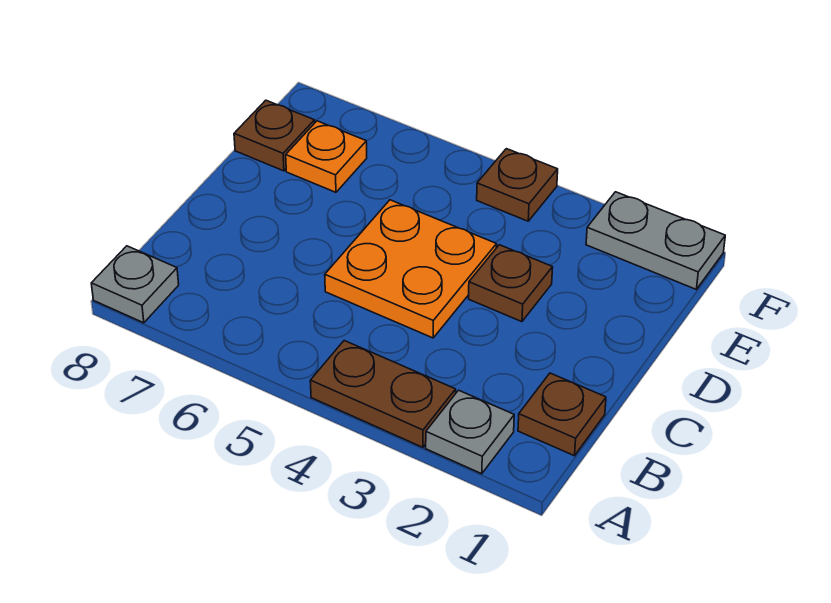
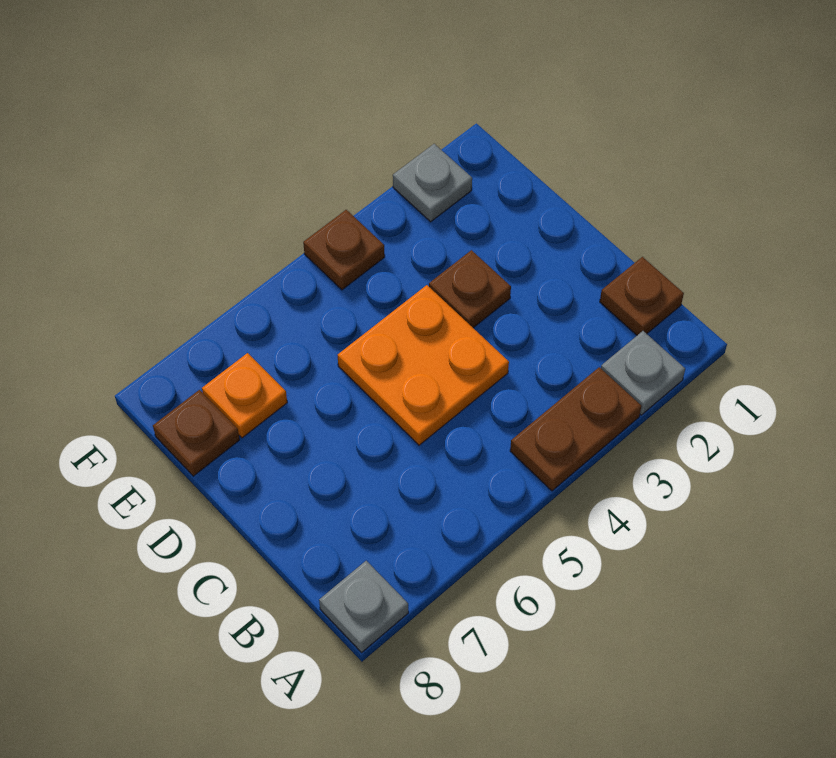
grey plate F1:F2 level 1 -> grey plate F2 level 1

